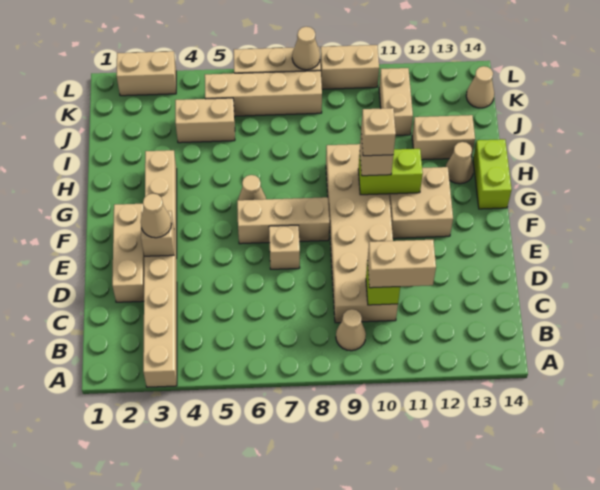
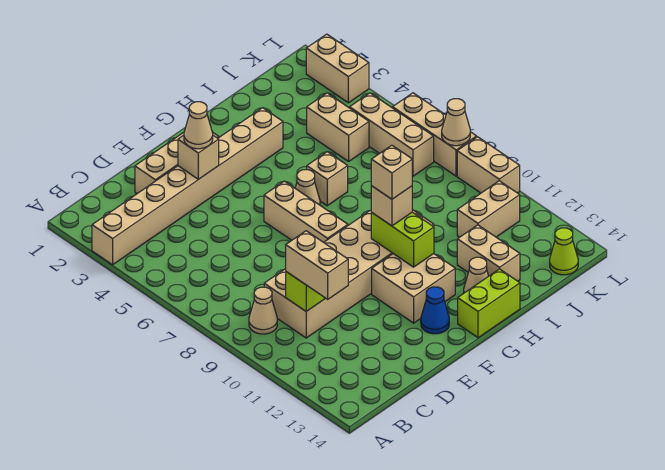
tan brick E7 level 1 -> tan brick H6 level 1
none -> blue cone F13 level 1
tan brick K5:K8 level 1 -> tan brick K5:K7 level 1
tan cone K14 level 1 -> lime cone K14 level 1

